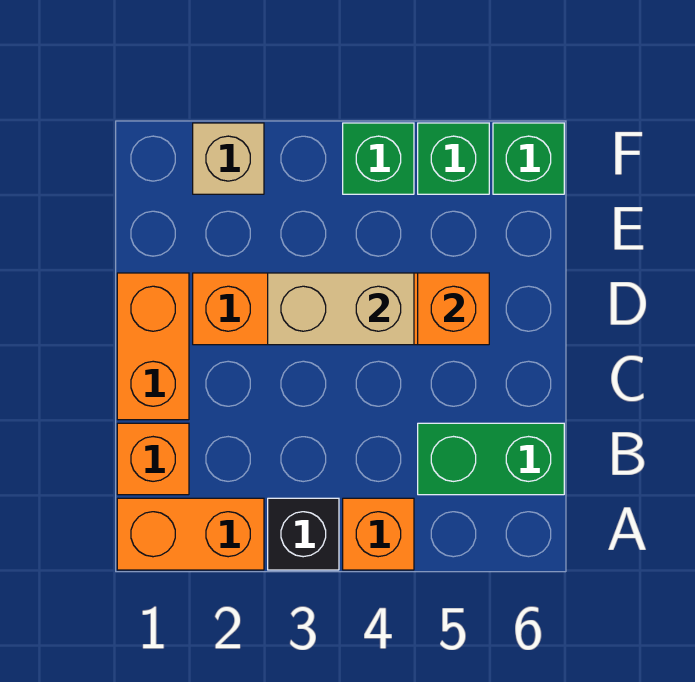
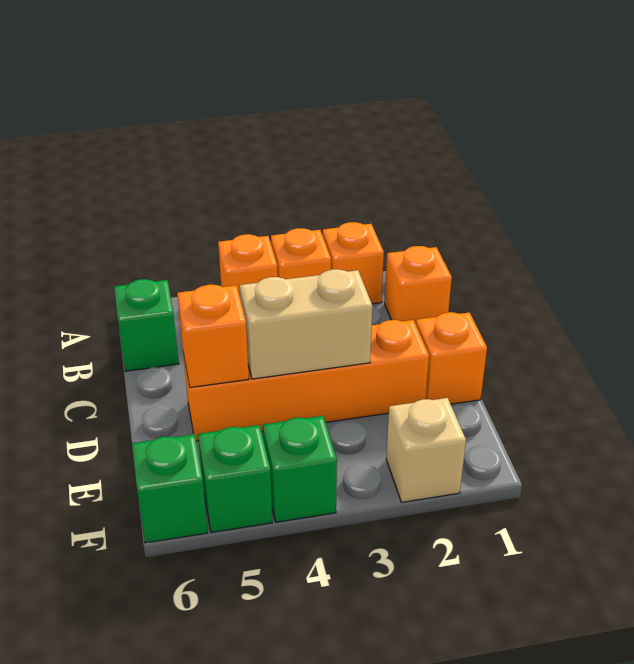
orange brick A1:A2 level 1 -> orange brick A2 level 1
black brick A3 level 1 -> orange brick A3 level 1
green brick B5:B6 level 1 -> green brick B6 level 1
orange brick C1:D1 level 1 -> orange brick D1 level 1

